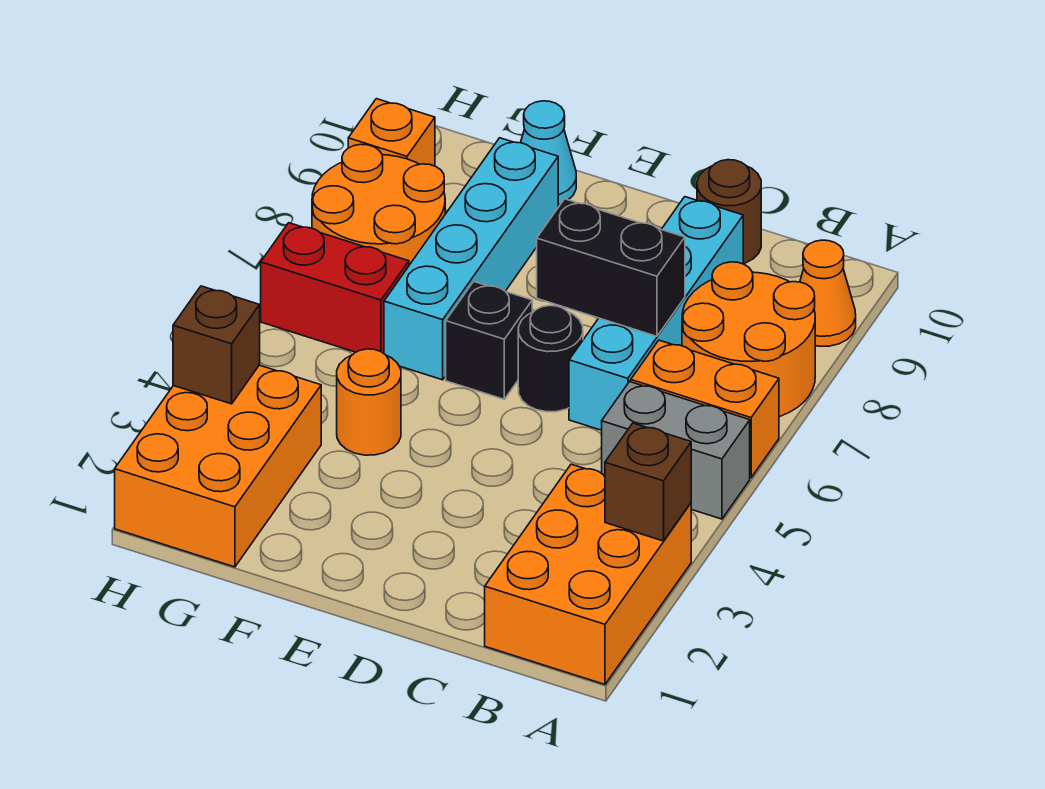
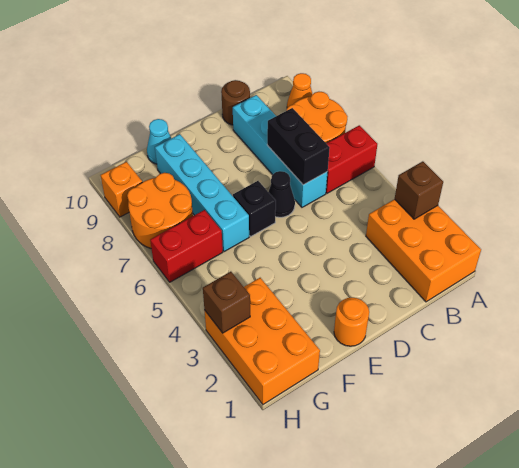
grey brick A5:B5 level 1 -> none
orange brick A6:B6 level 1 -> red brick A6:B6 level 1
black brick C7:D7 level 2 -> black brick C6:C7 level 2
black round brick D6 level 1 -> black cone D6 level 1
orange round brick F4 level 1 -> orange round brick E1 level 1

